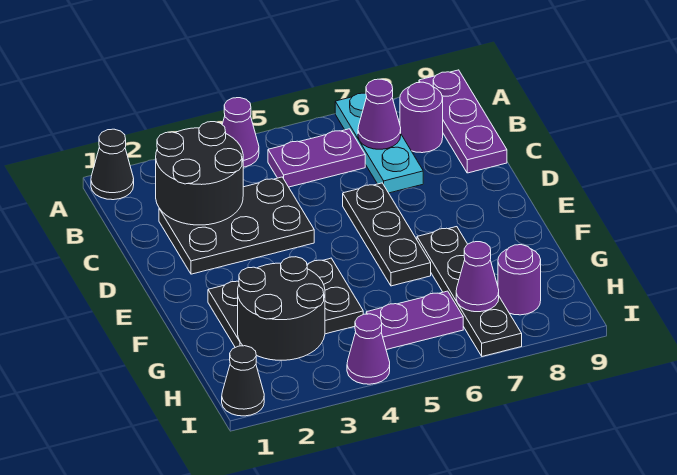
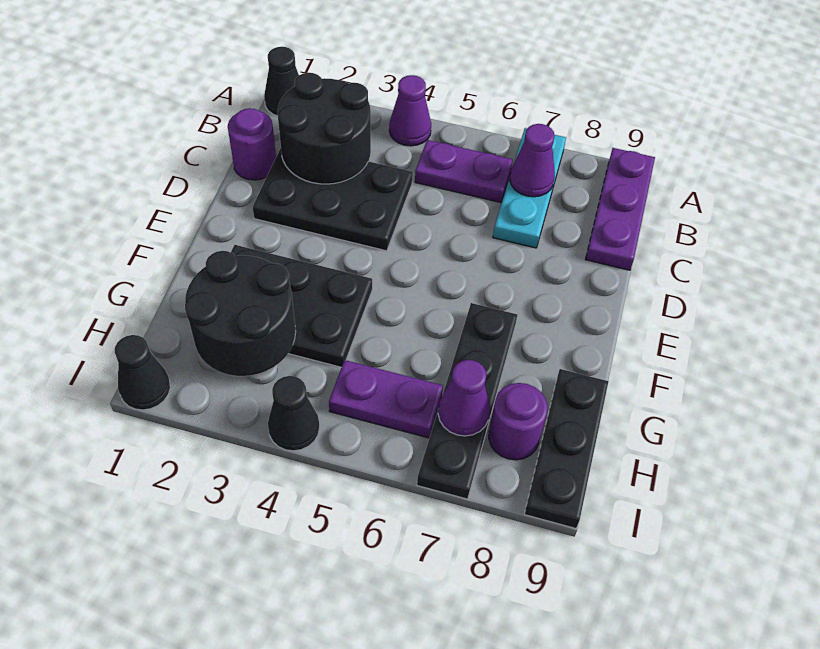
purple round brick B8 level 1 -> purple round brick C1 level 1
black plate D6:F6 level 1 -> black plate G9:I9 level 1
purple cone I4 level 1 -> black cone I4 level 1

